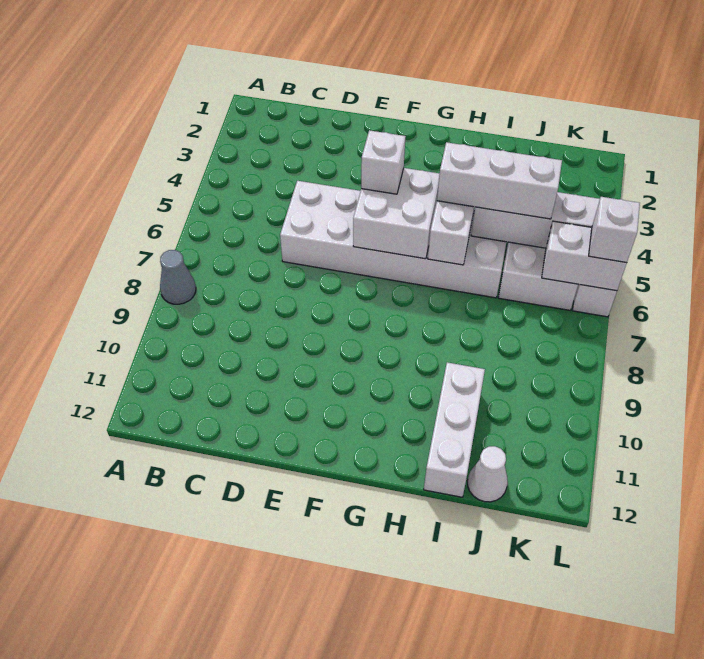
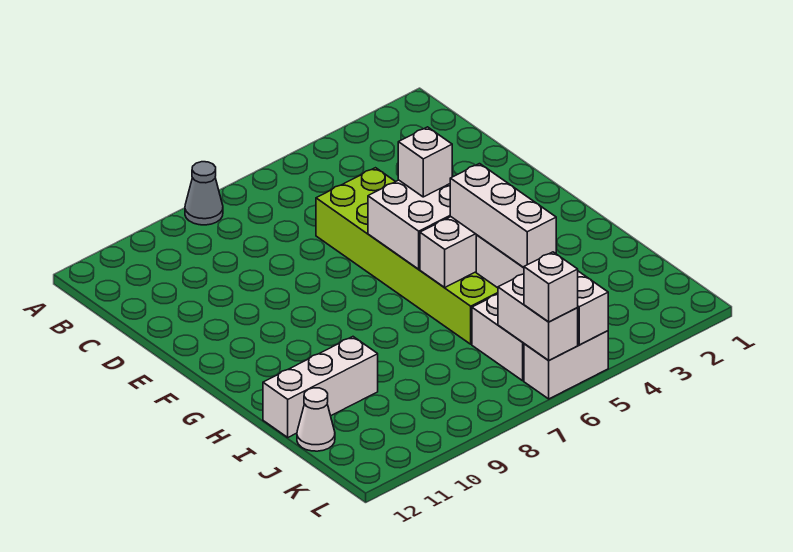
white brick D5:I6 level 1 -> lime brick D5:I6 level 1

